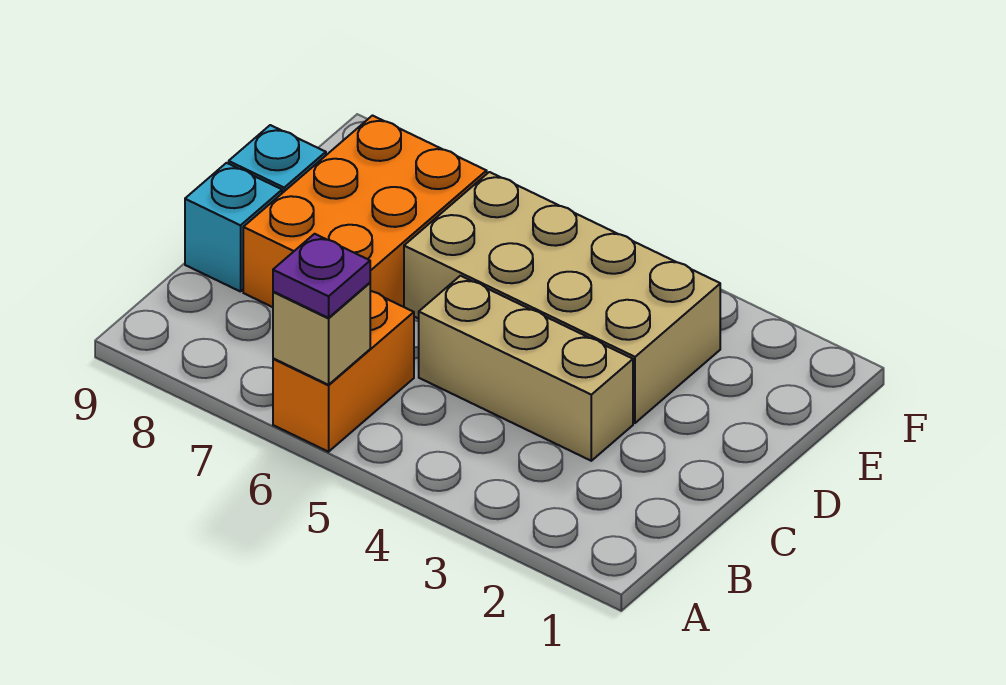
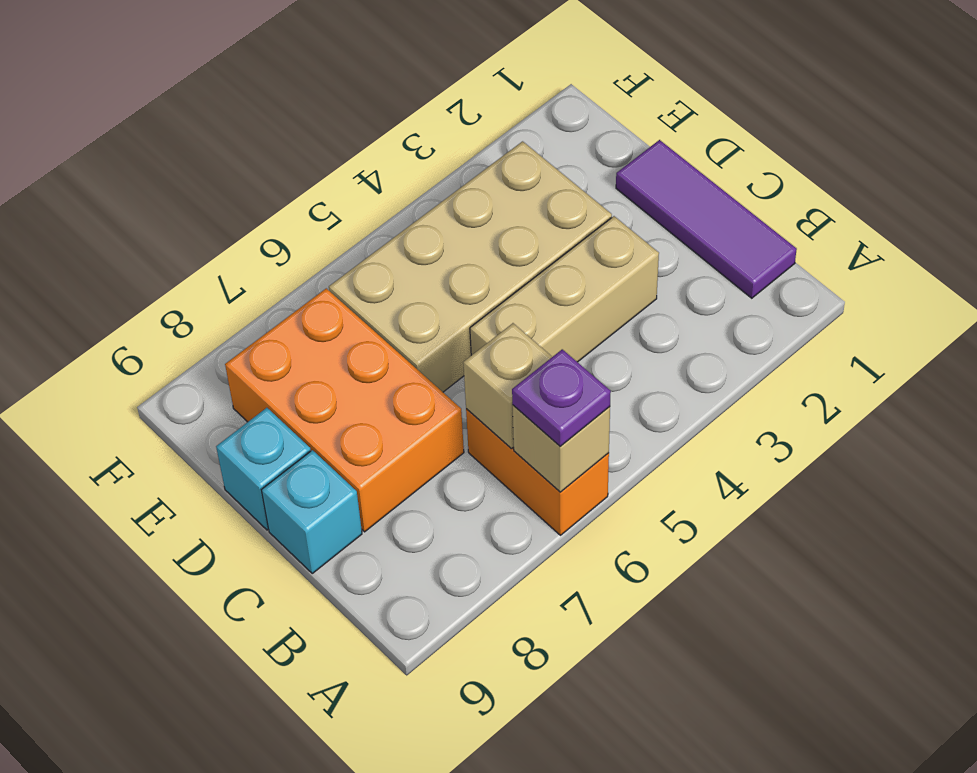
none -> purple tile B1:D1 level 1
none -> tan brick B6 level 2

